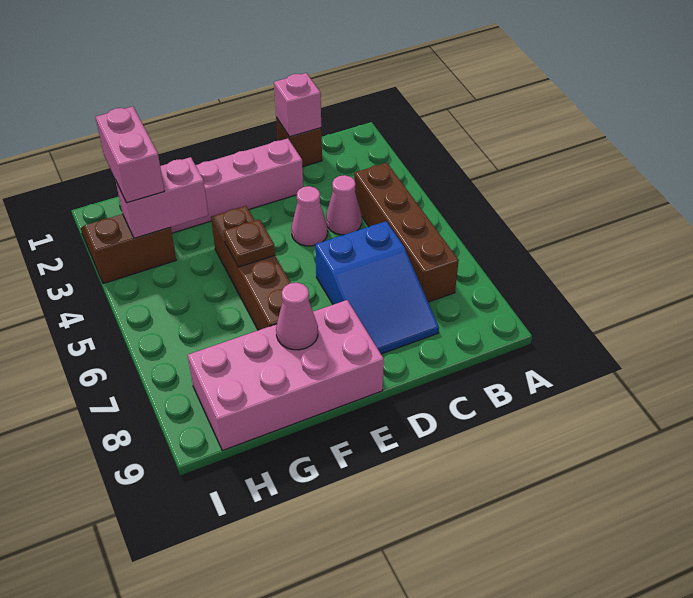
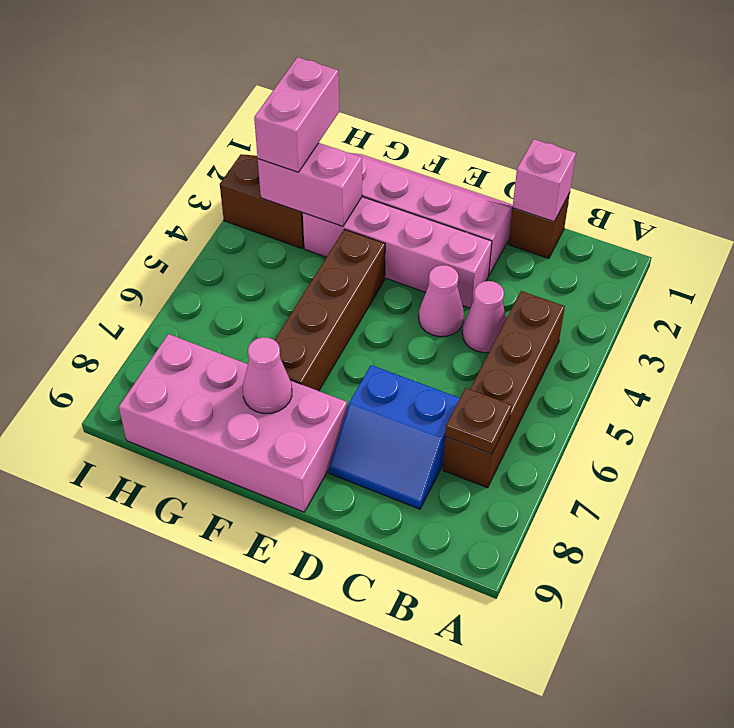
blue slope C6:D8 level 1 top 6 -> blue slope C7:D8 level 1 top 7
none -> pink brick D3:G3 level 1
brown plate F5 level 2 -> brown plate B7 level 2

